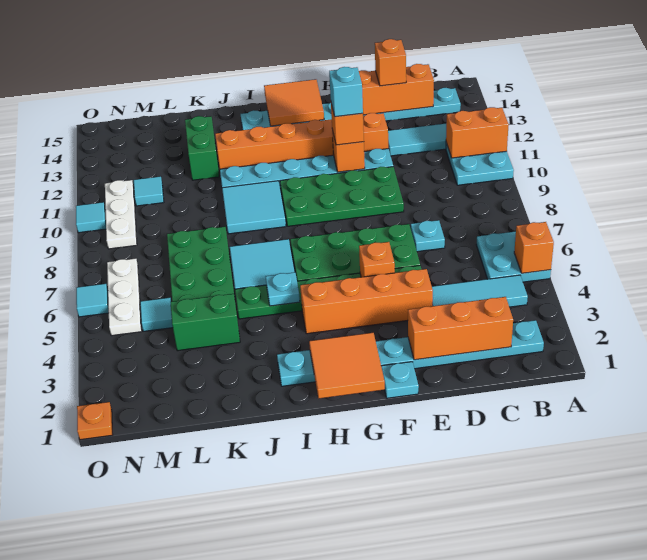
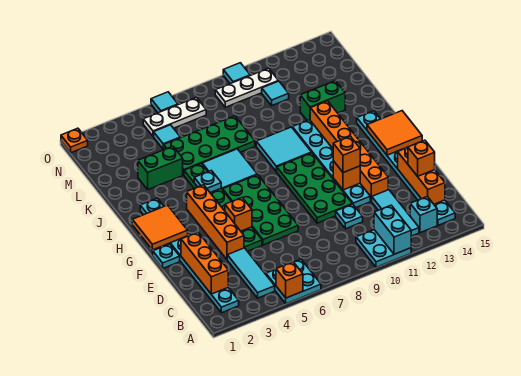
orange brick A11:B11 level 2 -> cyan brick A11:B11 level 2
cyan plate D7 level 1 -> cyan plate D10 level 1
cyan brick F11 level 4 -> cyan brick B13 level 1
green brick K4:L4 level 1 -> green brick K3:K4 level 1

